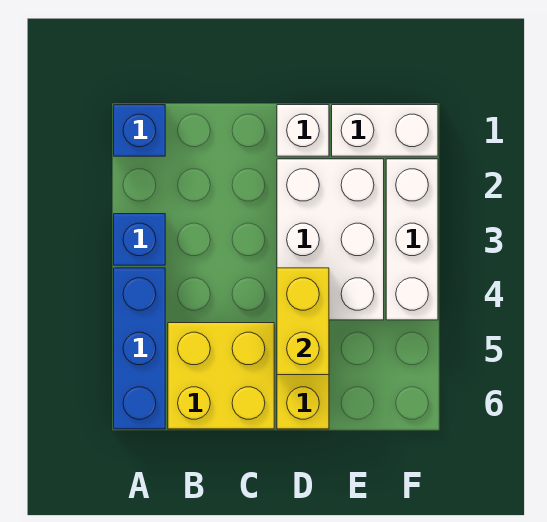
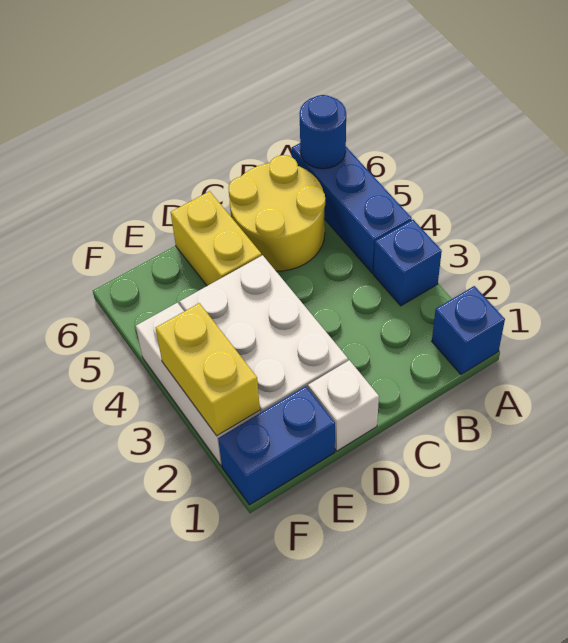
none -> blue round brick A6 level 2
yellow brick B5:C6 level 1 -> yellow round brick B5:C6 level 1
yellow brick D4:D5 level 2 -> yellow brick F2:F3 level 2
white brick E1:F1 level 1 -> blue brick E1:F1 level 1

